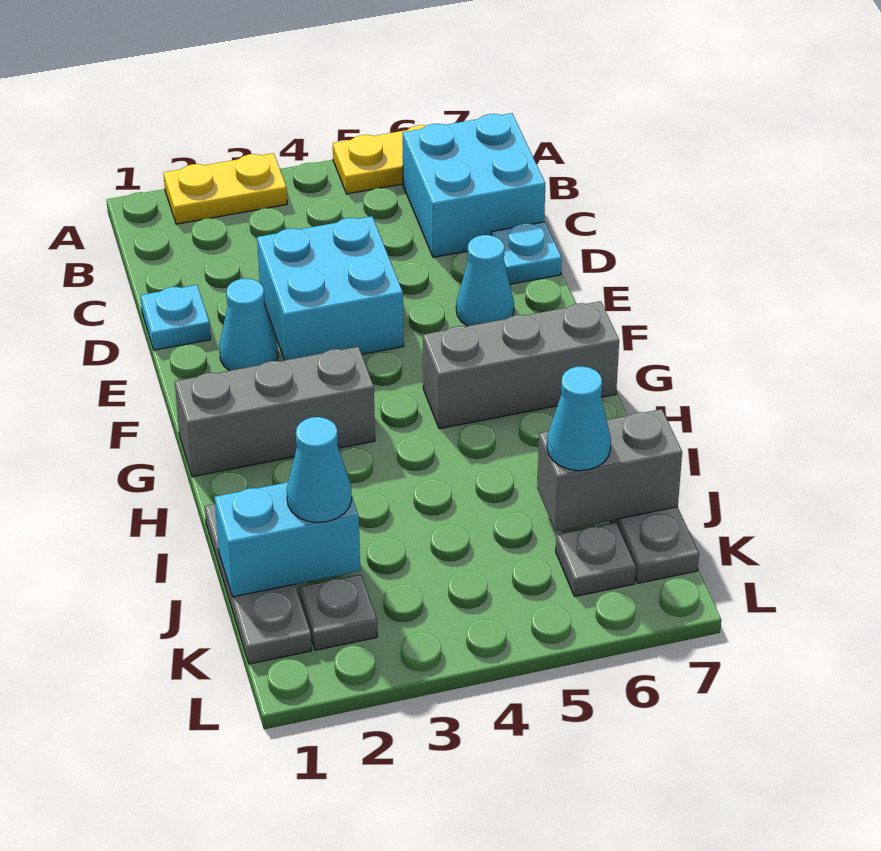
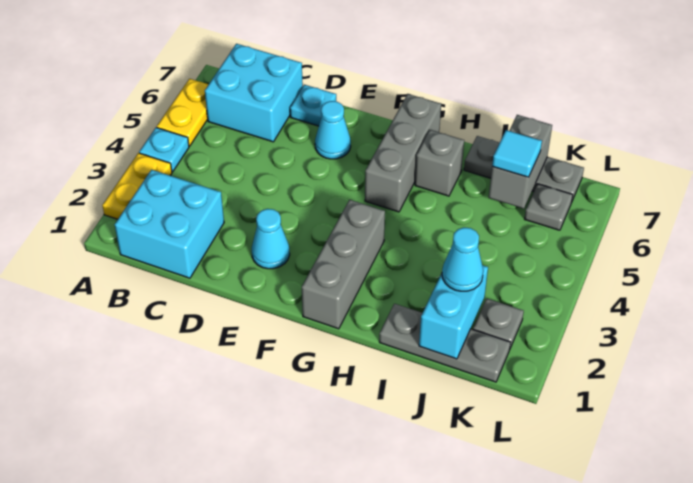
cyan plate D1 level 1 -> cyan plate A4 level 1
cyan brick D3:E4 level 1 -> cyan brick B1:C2 level 1
none -> grey brick H6 level 1
cyan cone J6 level 3 -> cyan tile J6 level 3

